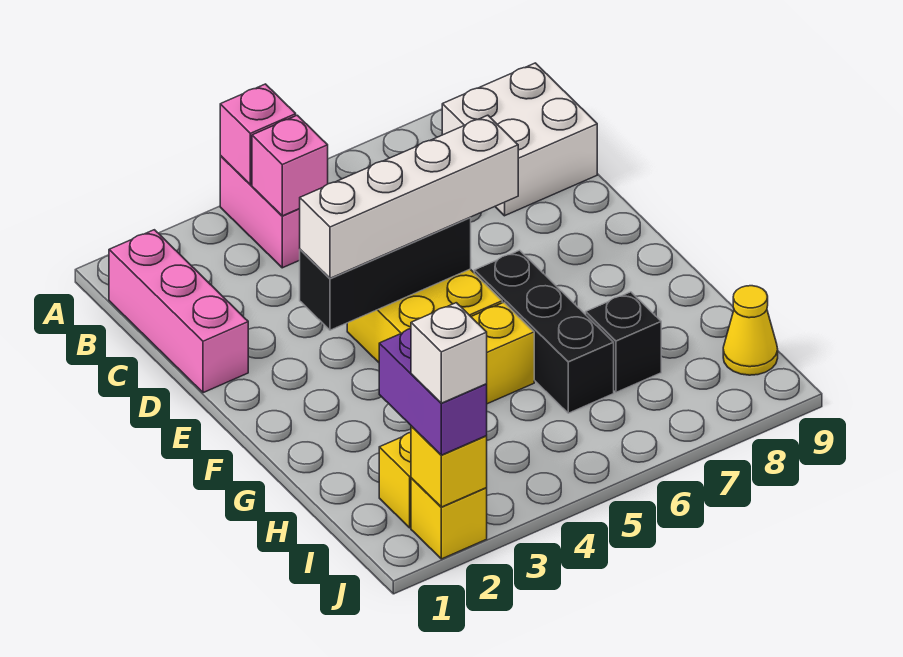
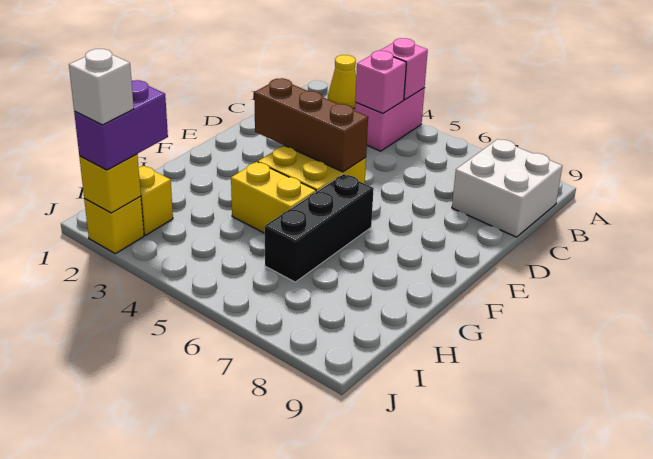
pink brick B1:D1 level 1 -> none
black brick E3:E5 level 2 -> brown brick E3:E5 level 2
white brick E3:E6 level 3 -> none
black brick H7 level 1 -> none
yellow cone I9 level 1 -> yellow cone A2 level 1

